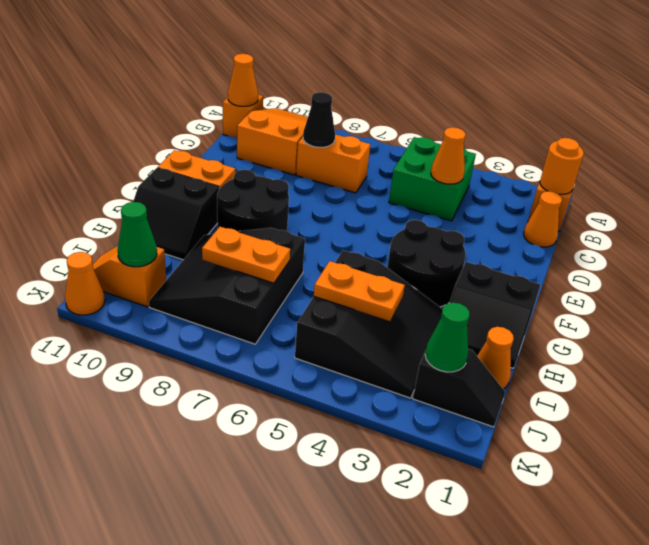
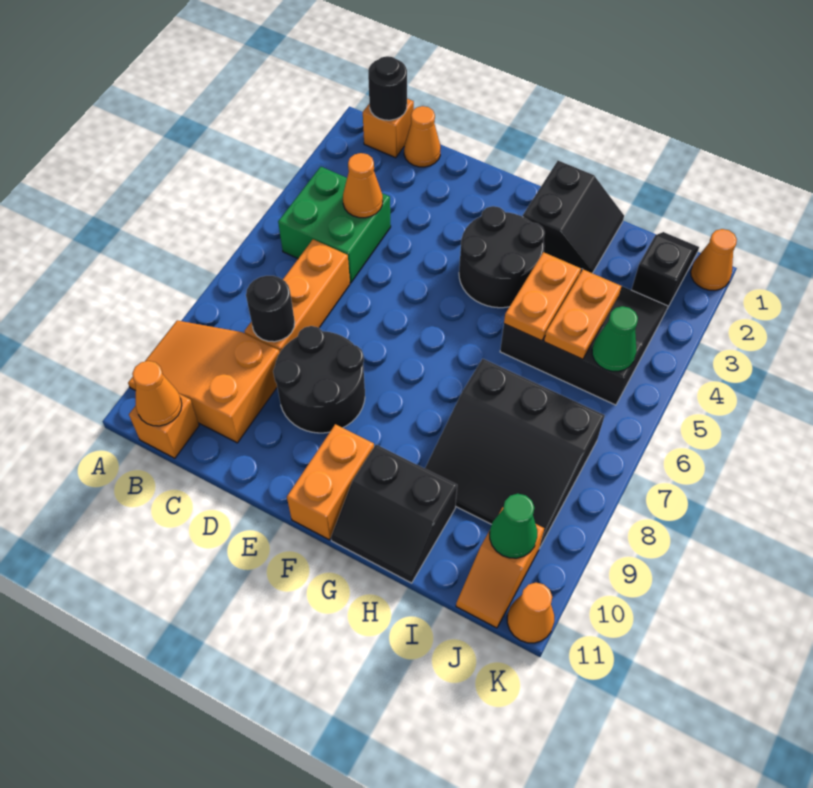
orange round brick B1 level 2 -> black round brick B1 level 2
orange brick C7:C8 level 1 -> orange brick C6:C8 level 1
black cone C8 level 2 -> black round brick C8 level 2
black round brick F8:G9 level 1 -> black round brick D8:E9 level 1
black slope G10:H11 level 1 top G -> black slope G10:H11 level 1 top 10
orange cone I1 level 1 -> orange cone K1 level 1
orange plate I7:I8 level 2 -> orange plate H4:H5 level 2
green cone J2 level 2 -> green cone J5 level 2

